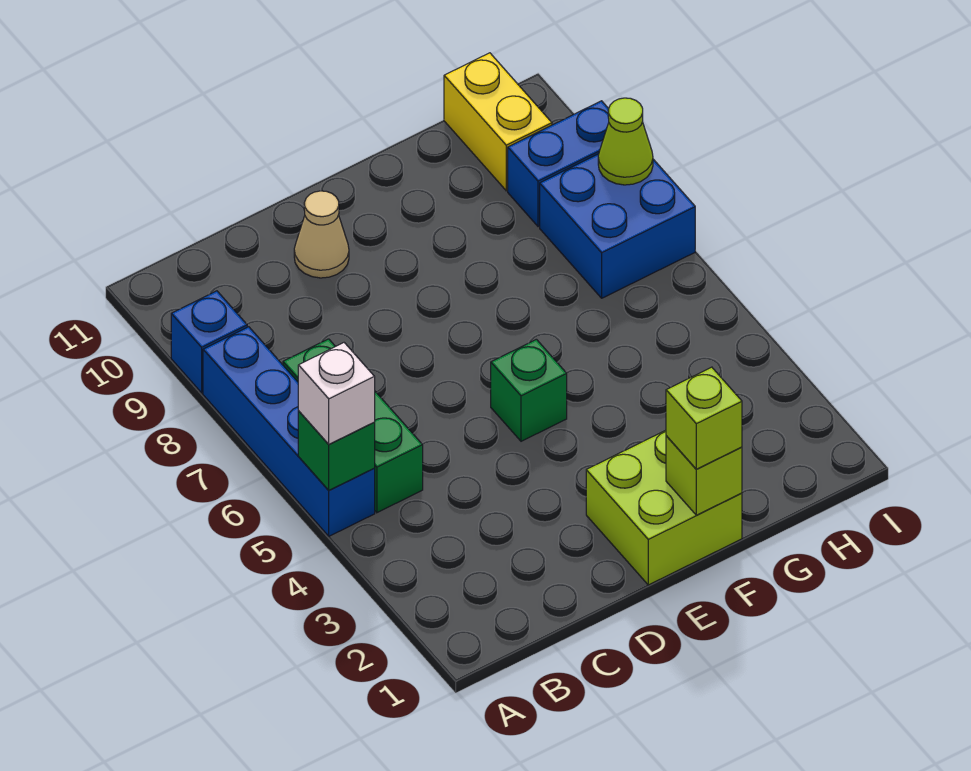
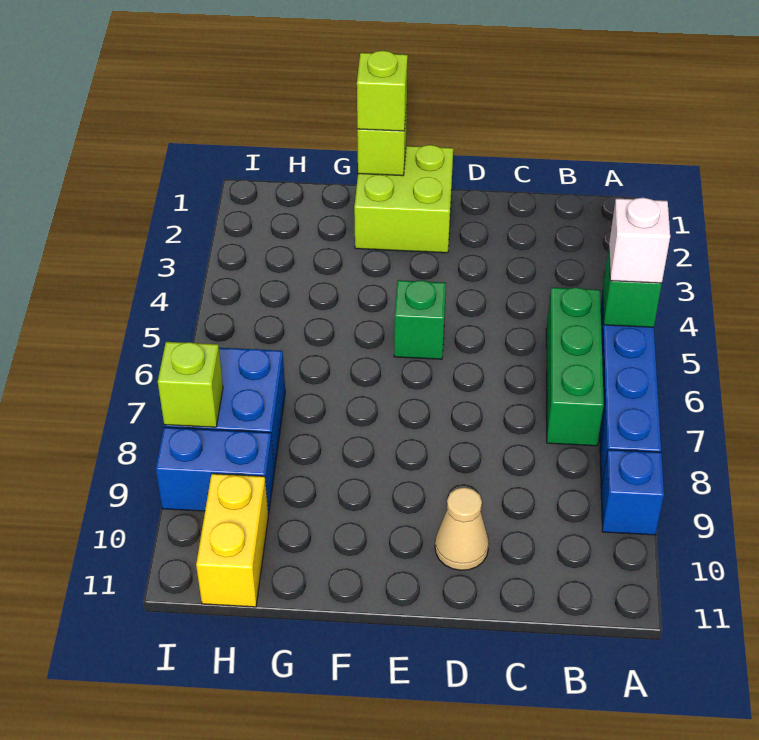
lime cone I8 level 2 -> lime brick I8 level 2

